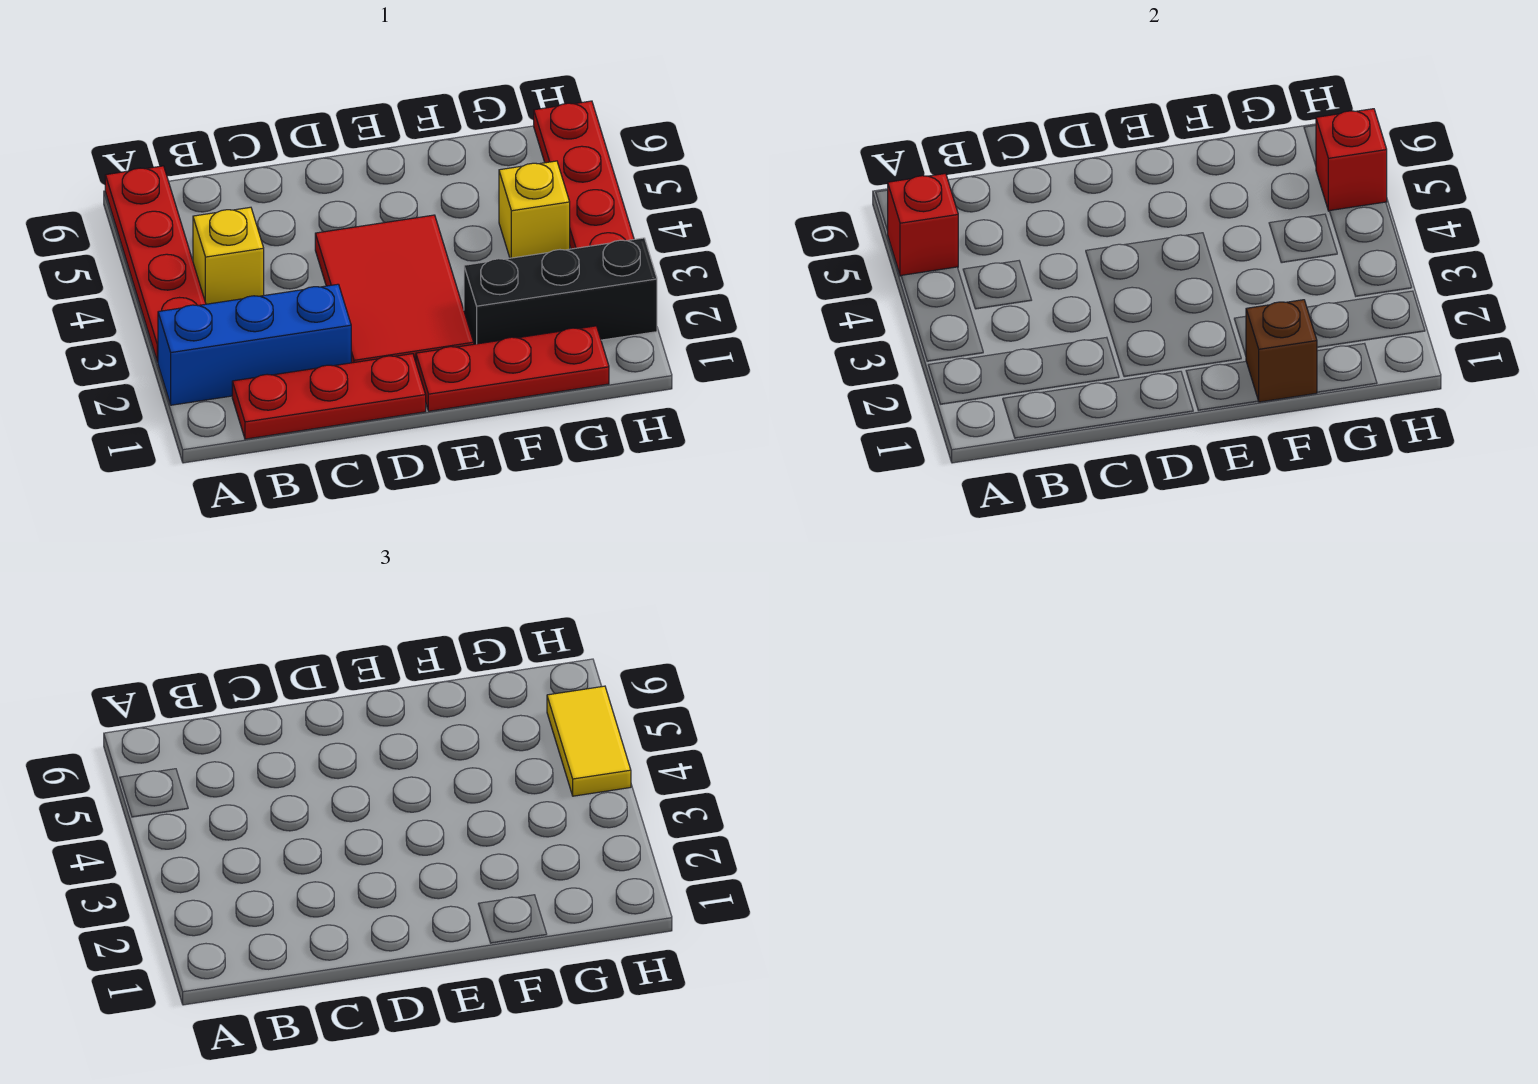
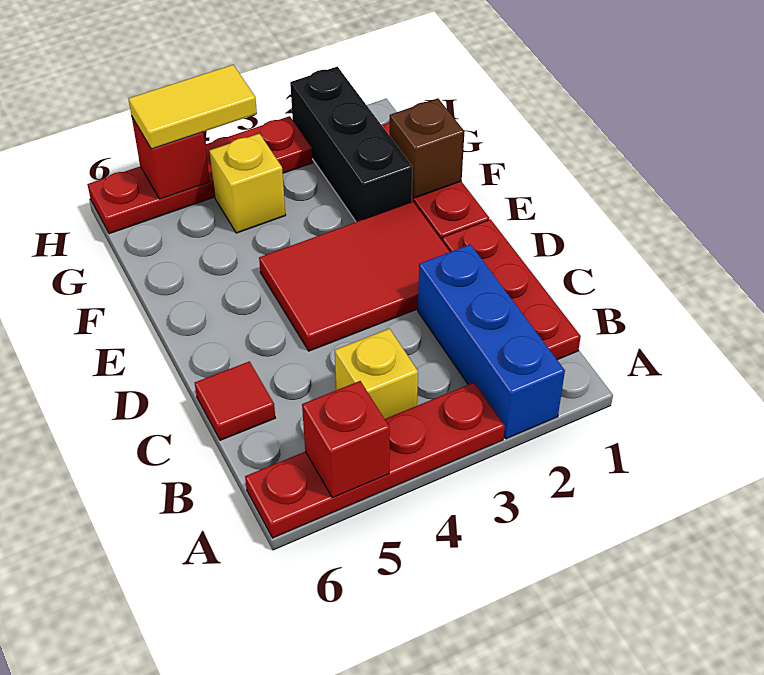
none -> red tile C6 level 1

